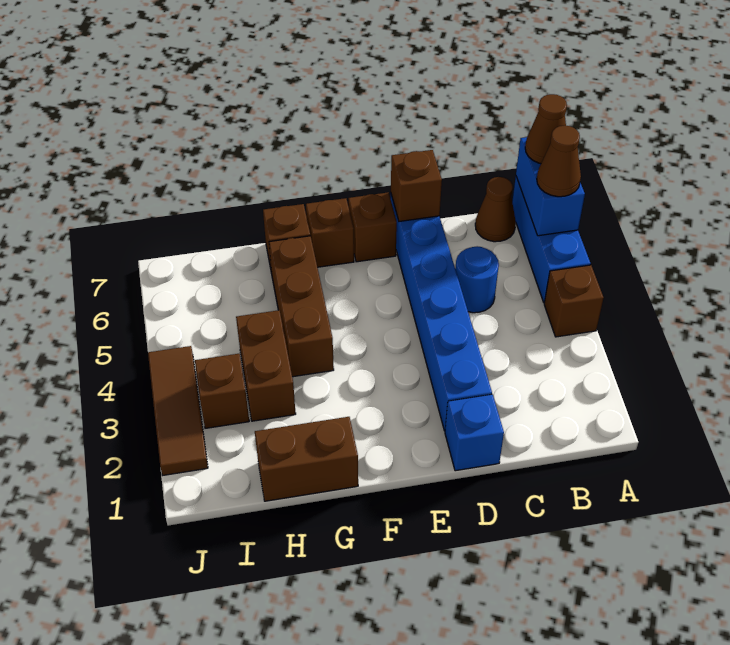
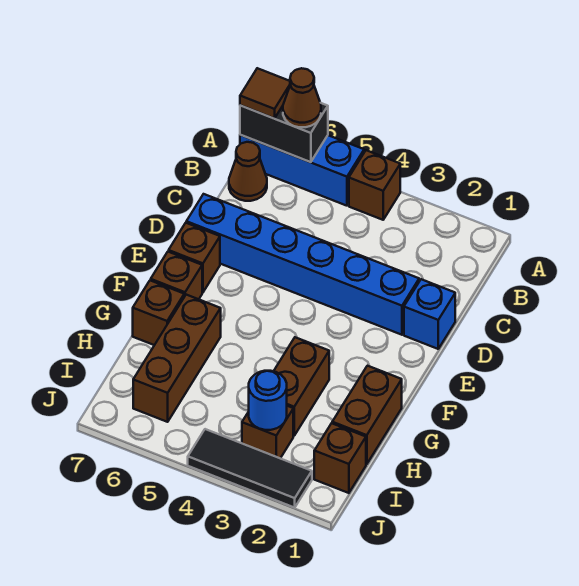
blue brick A6:A7 level 2 -> black brick A6:A7 level 2
brown cone A7 level 3 -> brown tile A7 level 3
blue round brick C5 level 1 -> blue round brick I3 level 2
brown brick D7 level 2 -> brown brick I1 level 1
brown brick G4:G6 level 1 -> brown brick G6:I6 level 1
brown brick H3:H4 level 1 -> brown brick G3:H3 level 1
brown tile J2:J4 level 1 -> black tile J2:J4 level 1

